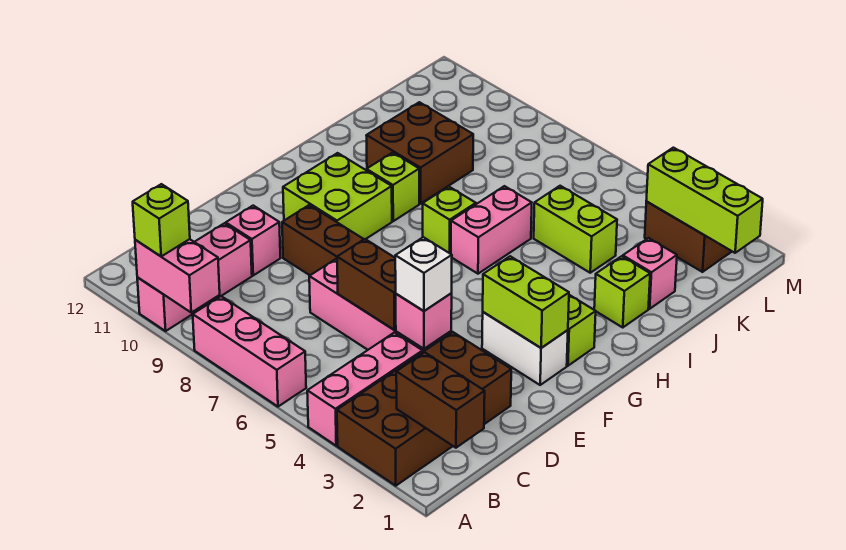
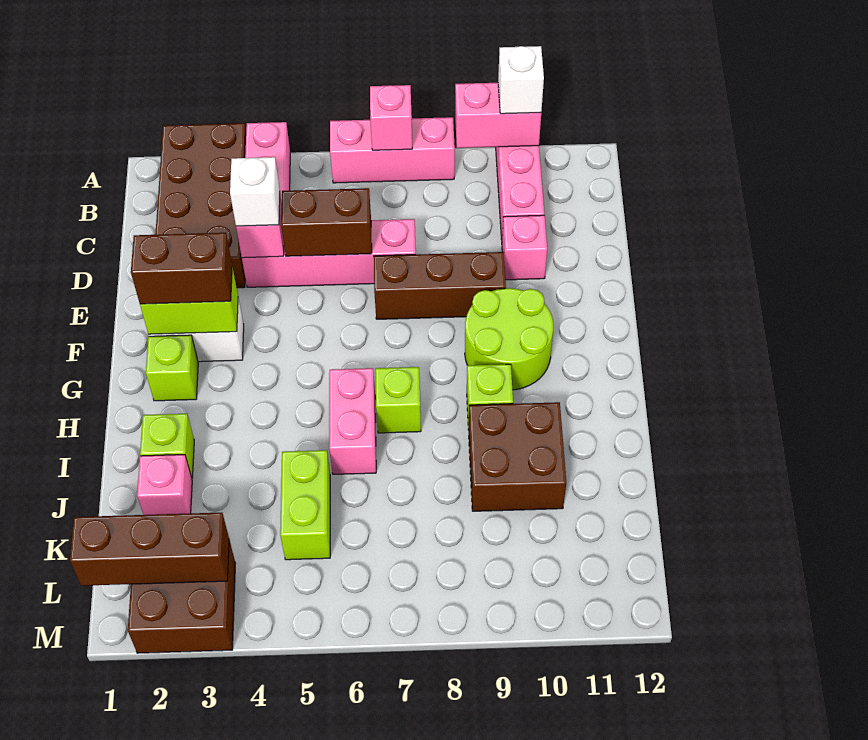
none -> pink brick A7 level 2
lime brick A10 level 3 -> white brick A10 level 3
brown brick B1:B2 level 2 -> brown brick F2:F3 level 3
lime brick F9:G10 level 1 -> lime round brick F9:G10 level 1
lime brick J4:J5 level 1 -> lime brick J5:K5 level 1
lime brick L1:L3 level 2 -> brown brick L1:L3 level 2

